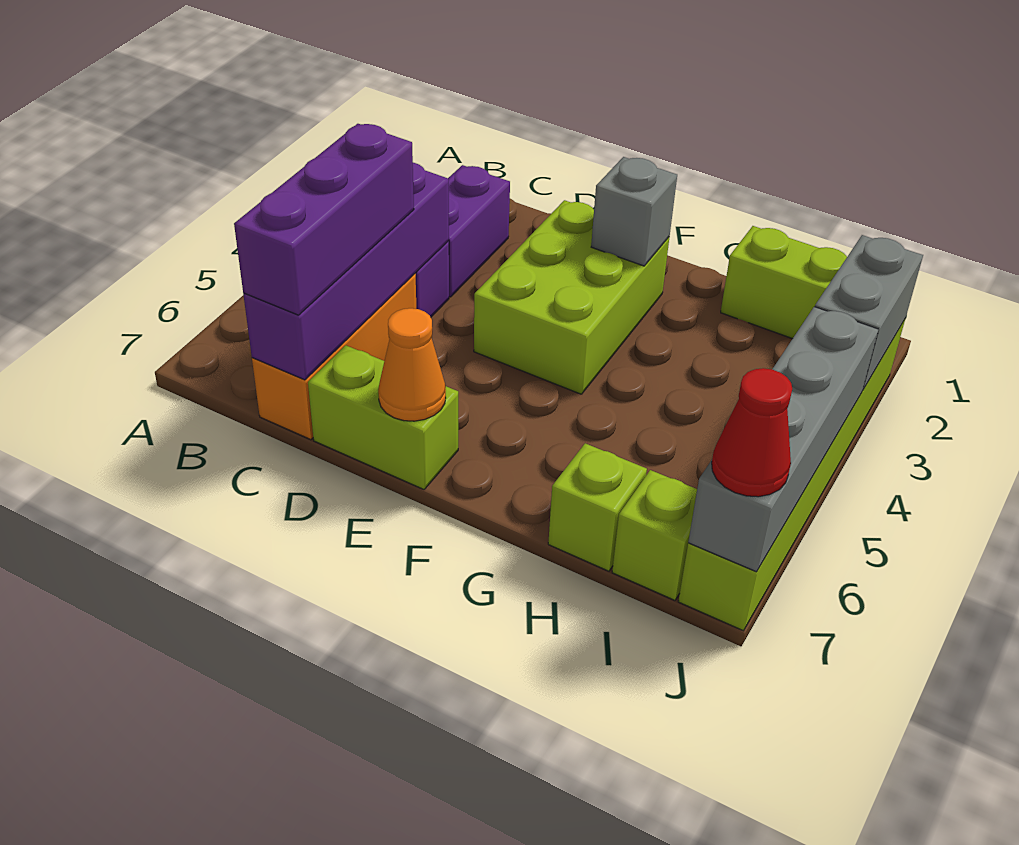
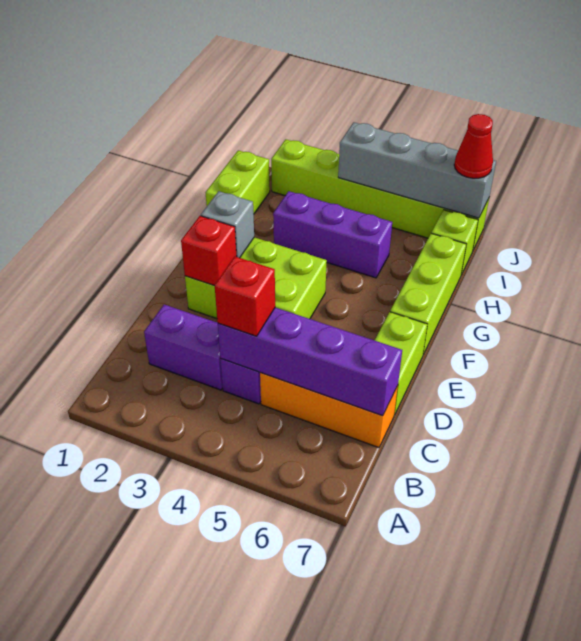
none -> red brick C4 level 3
purple brick C5:C7 level 3 -> purple brick H3:H5 level 1
none -> red brick E2 level 2
orange cone E7 level 2 -> none
lime brick H7 level 1 -> lime brick F7:H7 level 1
grey brick J2:J3 level 2 -> none

